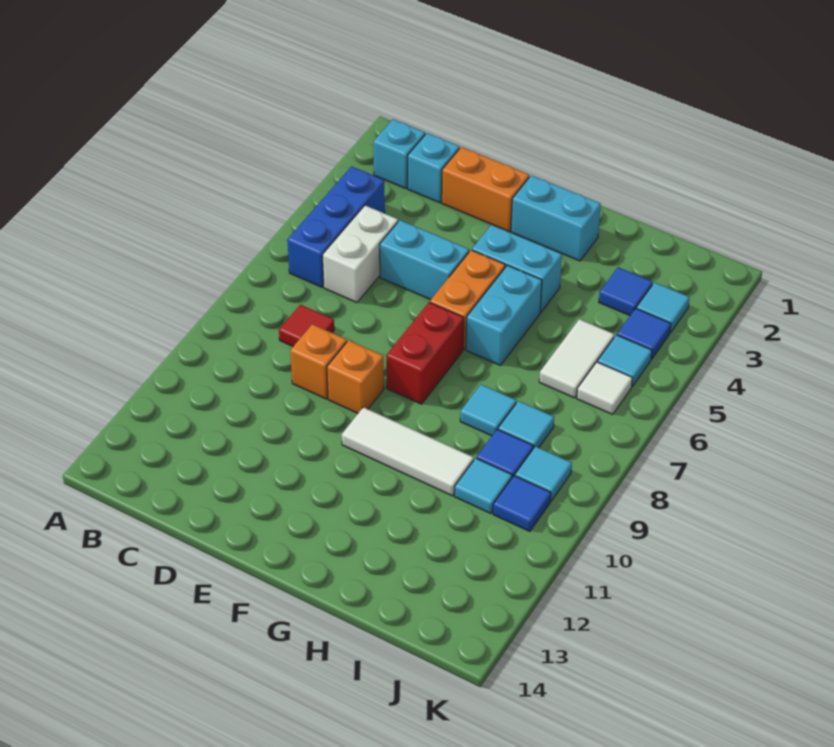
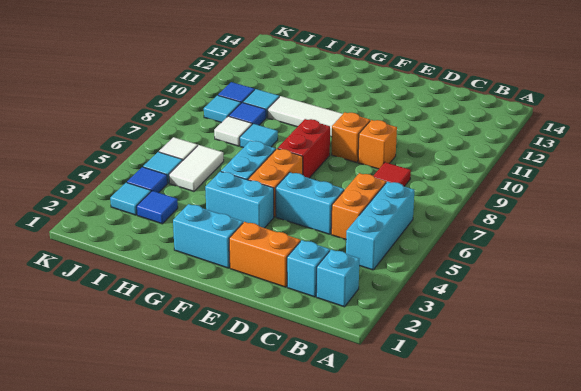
blue brick B4:B6 level 1 -> cyan brick B4:B6 level 1
white brick C5:C6 level 1 -> orange brick C5:C6 level 1
cyan tile I8 level 1 -> white tile I8 level 1

